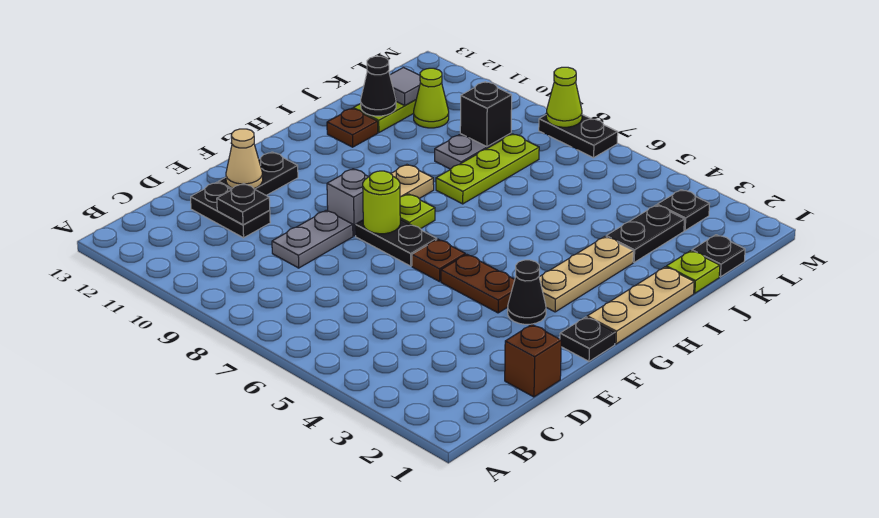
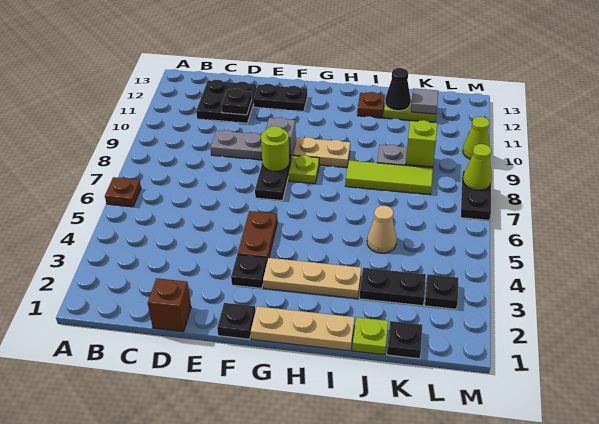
black plate D11:D12 level 1 -> black plate C11:D12 level 1
tan cone E12 level 2 -> tan cone J5 level 1
black cone F3 level 1 -> black plate F3 level 1
brown plate F6 level 1 -> brown plate A6 level 1
lime plate I8:K8 level 1 -> lime tile I8:K8 level 1
black brick K9 level 2 -> lime brick K9 level 2
lime cone K11 level 1 -> lime cone M10 level 1

